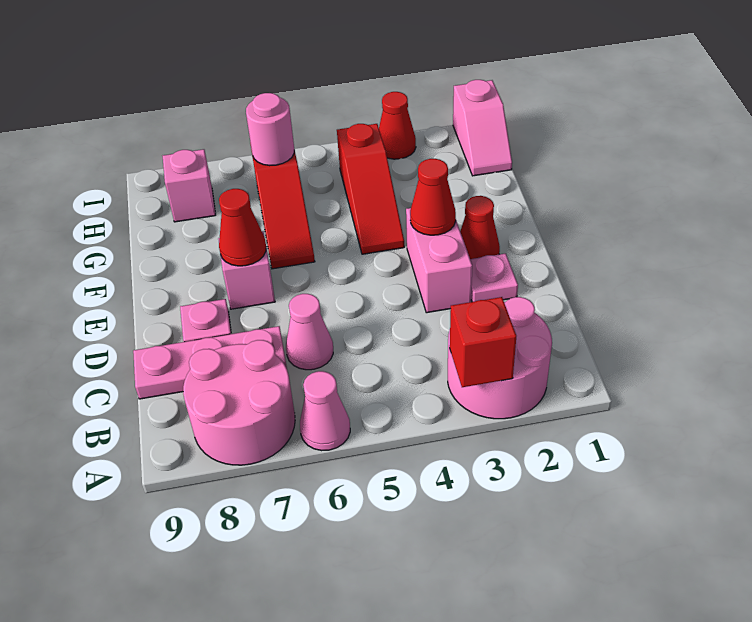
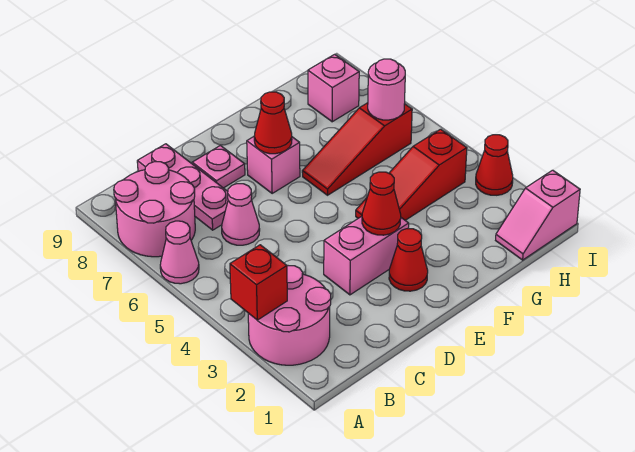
pink plate D2 level 1 -> none

